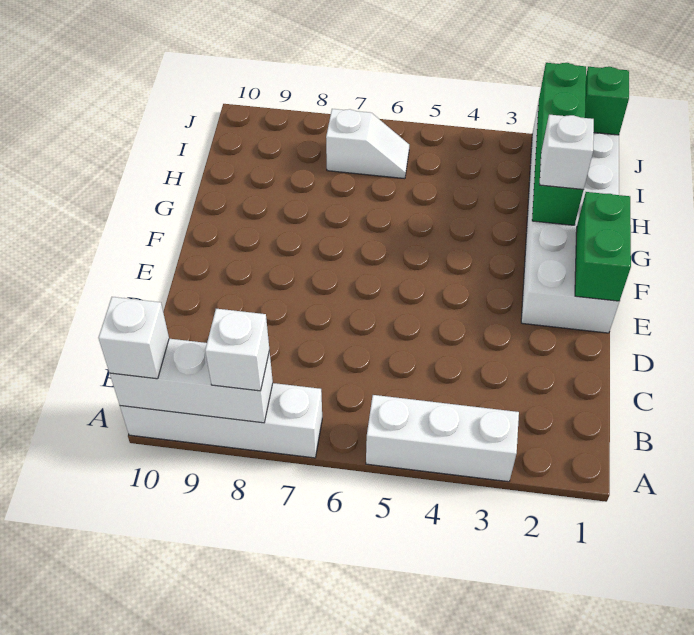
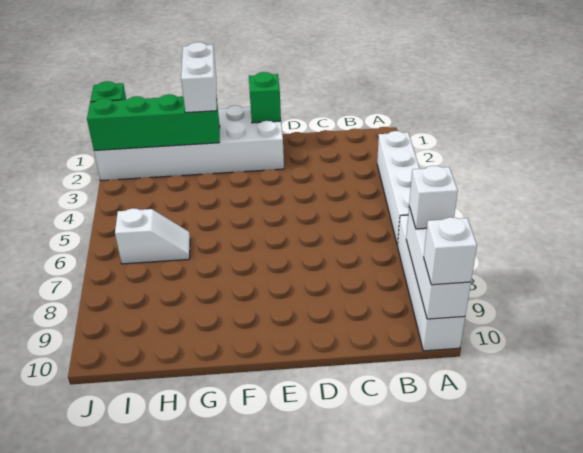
white brick A3:A5 level 1 -> white brick A3:A6 level 1
green brick E1:F1 level 2 -> green brick E1 level 2
white brick G2 level 3 -> white brick G1:G2 level 3
white slope I6:I7 level 1 top 7 -> white slope H6:I6 level 1 top I

